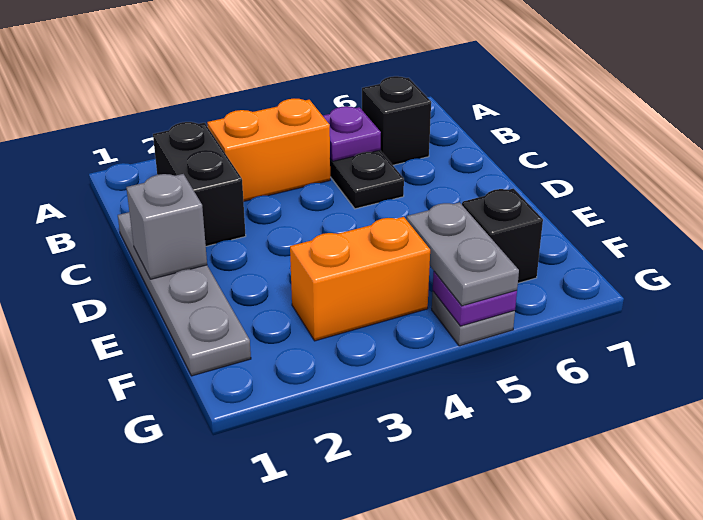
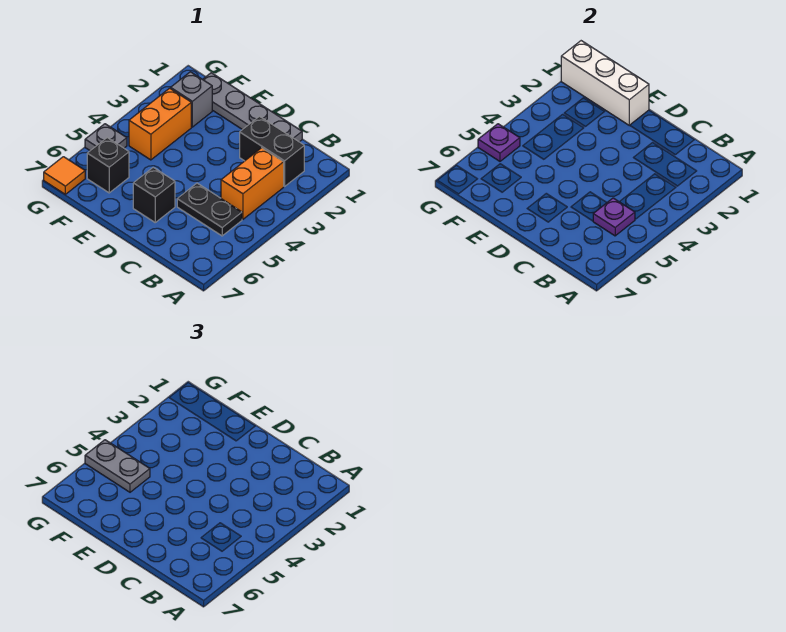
black brick B6 level 1 -> black brick D6 level 1
grey brick D1 level 2 -> grey brick F2 level 1
none -> white brick E1:G1 level 2
none -> orange tile G7 level 1

